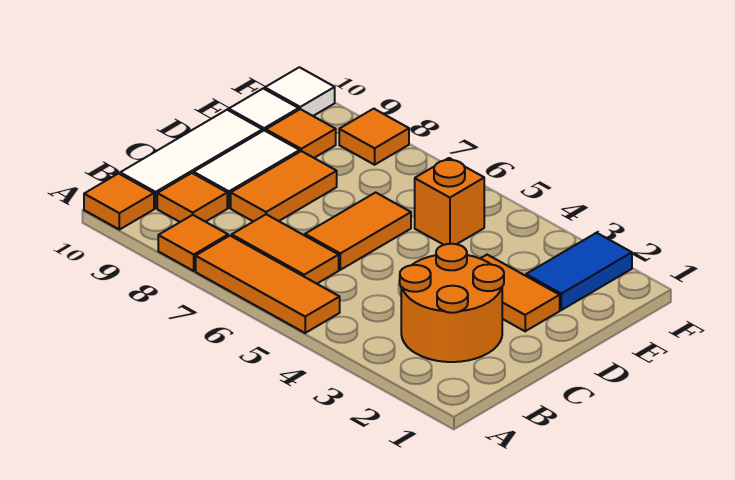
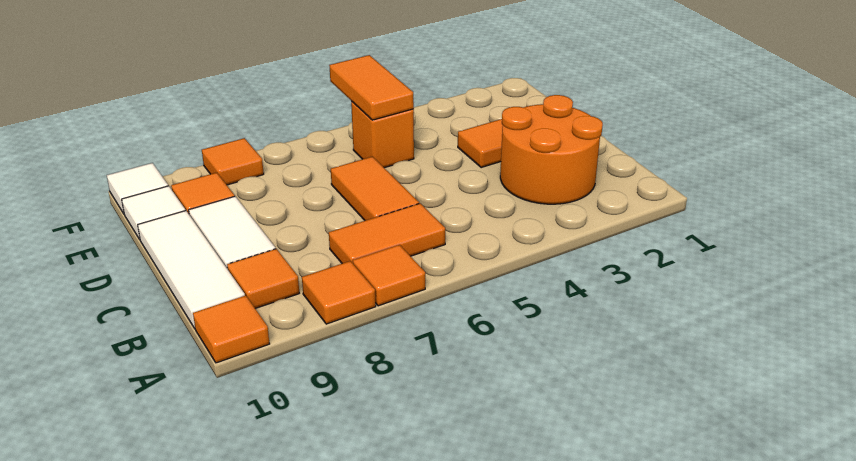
orange tile A5:A7 level 1 -> orange tile A7 level 1
orange tile C8:D8 level 1 -> orange tile E5:F5 level 2
blue tile E2:F2 level 1 -> none

